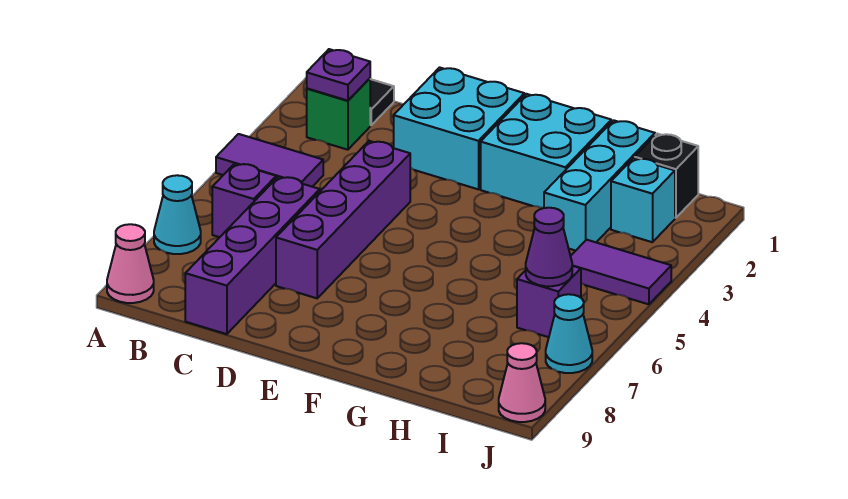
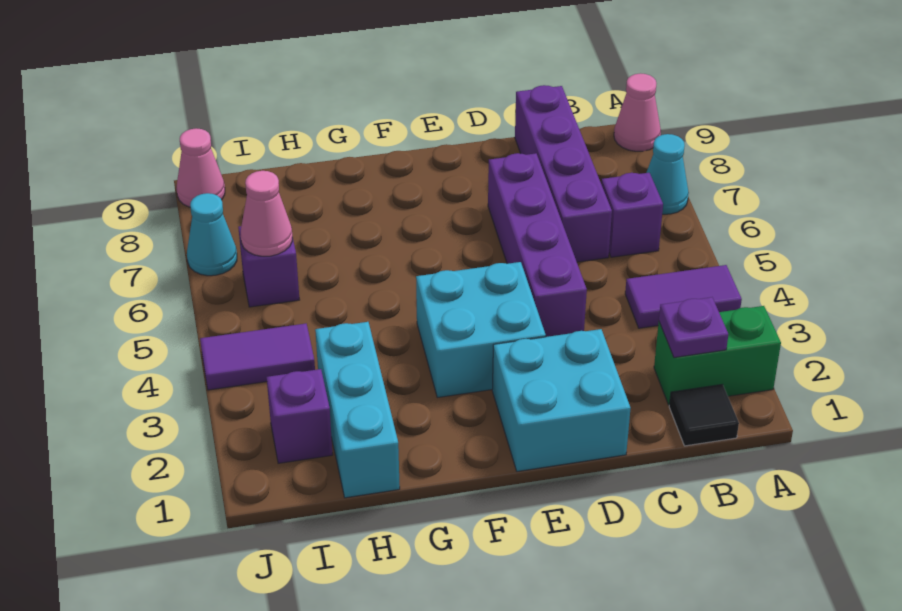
green brick B2 level 1 -> green brick A2:B2 level 1
cyan brick F1:G2 level 1 -> cyan brick E3:F4 level 1
black brick I1 level 1 -> none
cyan brick I2 level 1 -> purple brick I2 level 1
purple cone I6 level 2 -> pink cone I6 level 2

